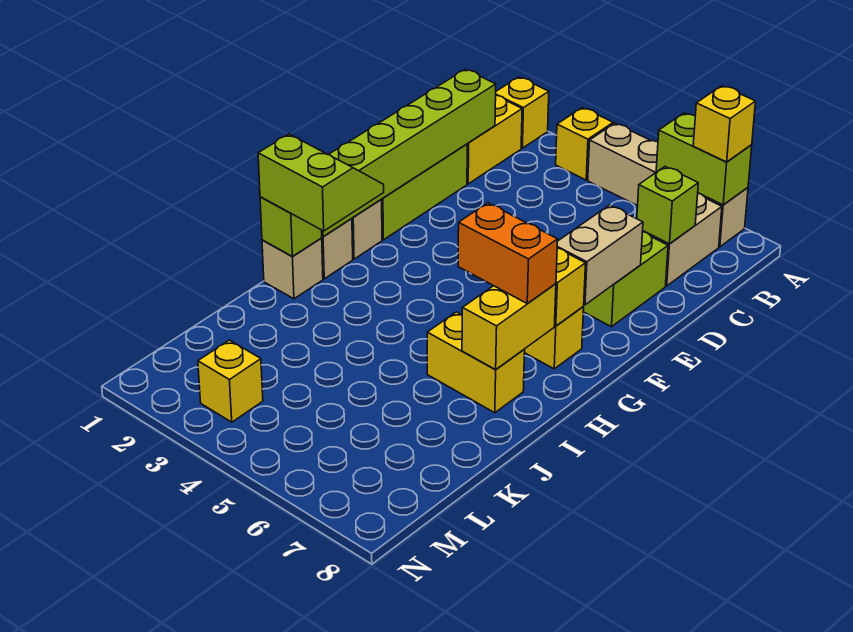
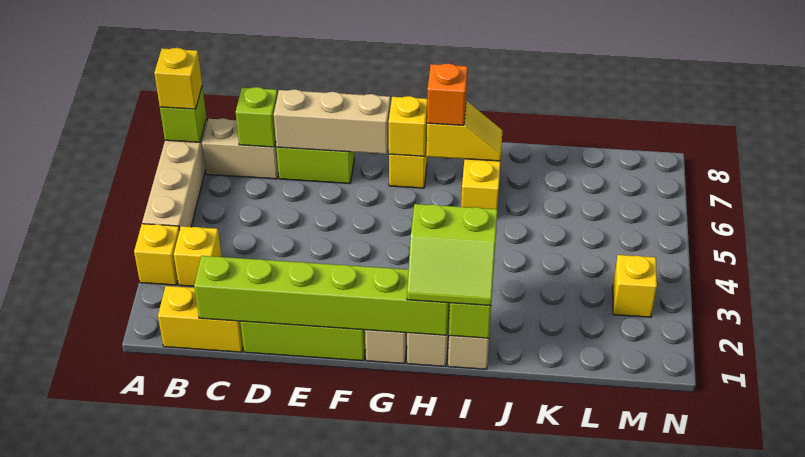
yellow brick A1 level 1 -> yellow brick B3 level 1
lime brick A6:A7 level 2 -> lime brick A7 level 2
tan brick E7:F7 level 2 -> tan brick D7:F7 level 2
lime slope H1:I2 level 3 top I -> lime slope H1:I2 level 3 top 2
orange brick H6:H7 level 3 -> orange brick H7 level 3
yellow brick H7:I7 level 2 -> yellow slope H7:I7 level 2 top H

